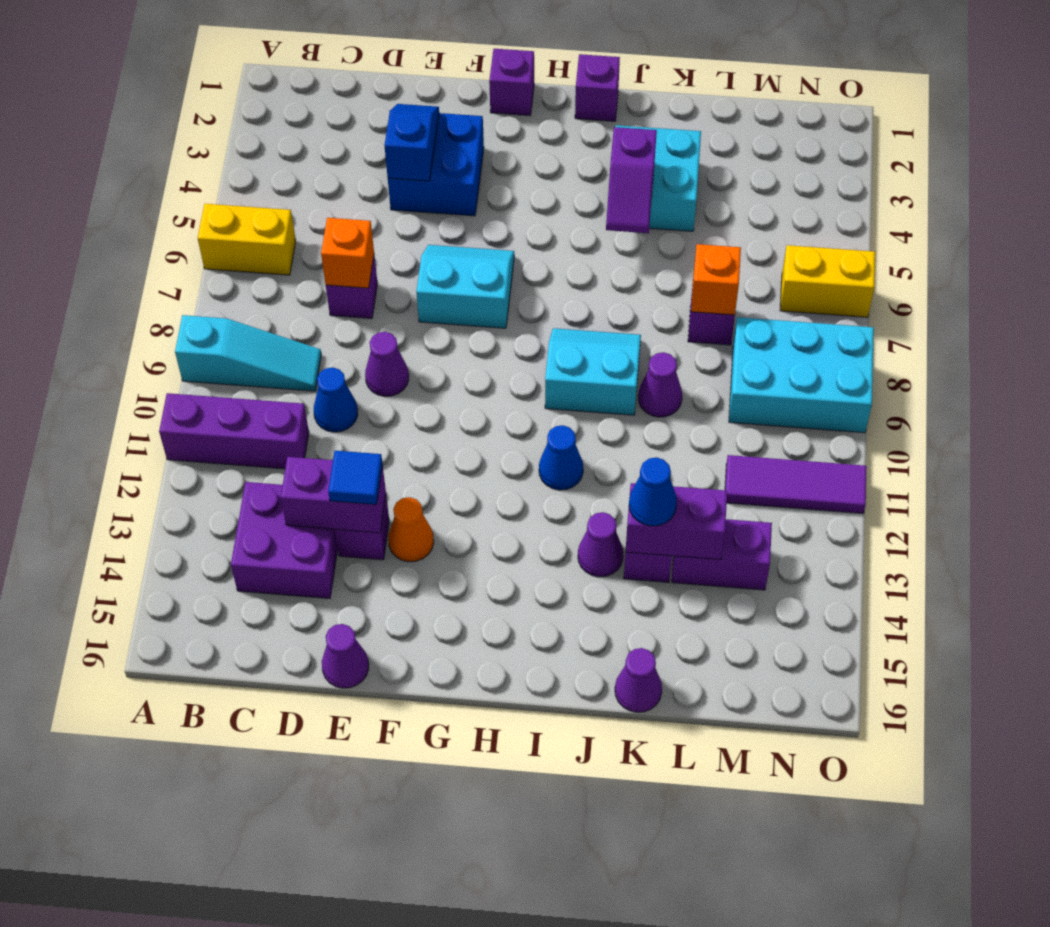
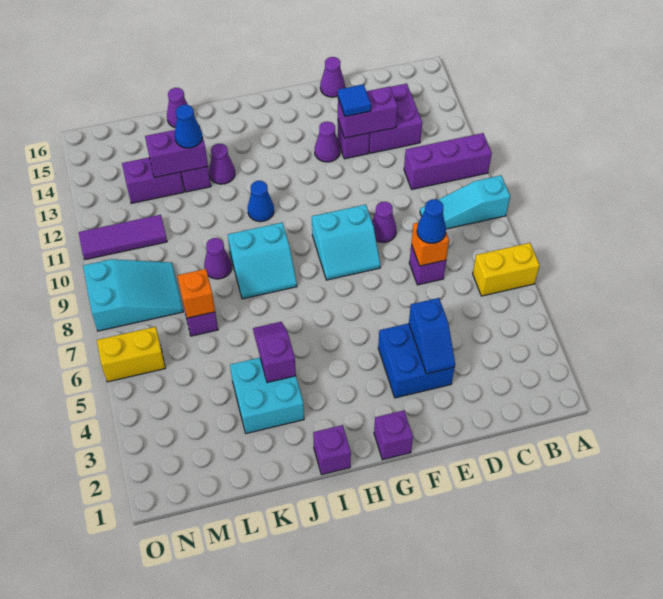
blue cone D10 level 1 -> blue cone D7 level 3
cyan slope F6:G7 level 1 top 7 -> cyan slope F8:G9 level 1 top 9
orange cone F13 level 1 -> purple cone F13 level 1
cyan brick M8:O9 level 1 -> cyan slope M8:O9 level 1 top O

